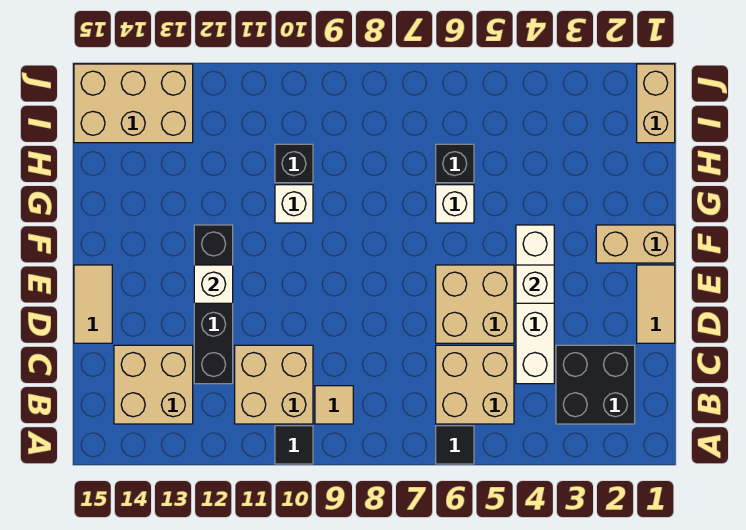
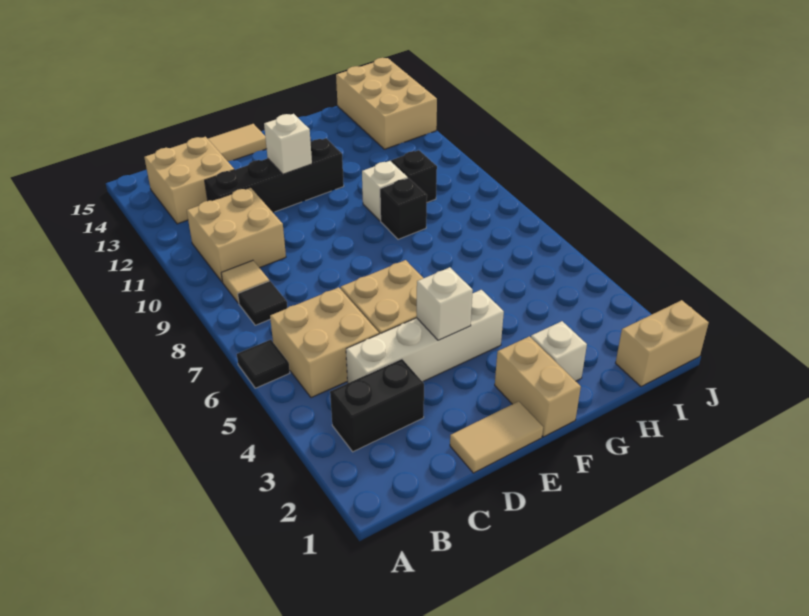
black tile A10 level 1 -> black tile B8 level 1
black brick B2:C3 level 1 -> black brick B3:C3 level 1
white brick G6 level 1 -> white brick G2 level 1
black brick H6 level 1 -> black brick G9 level 1

